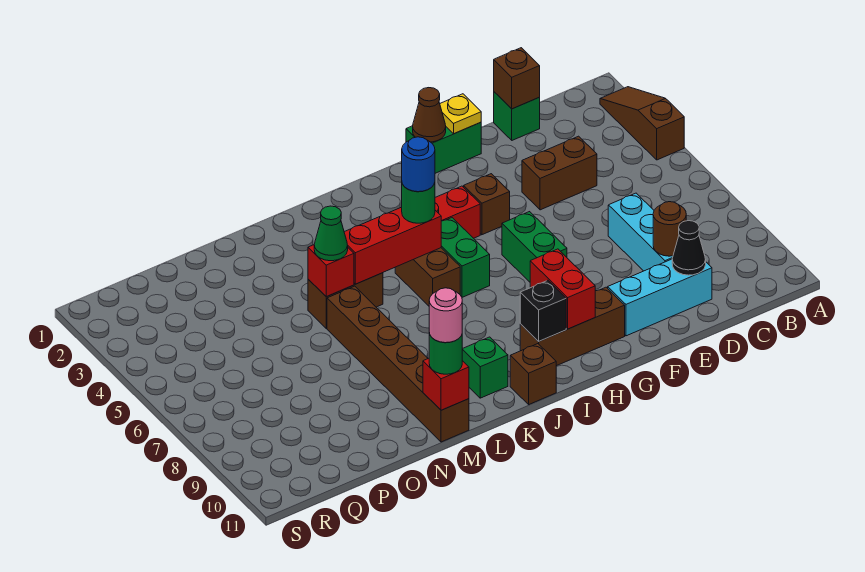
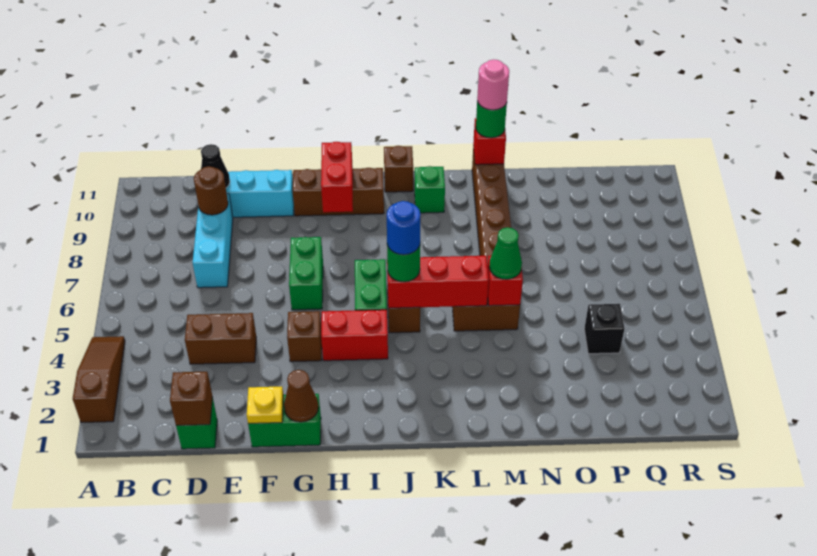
brown slope A2:A4 level 1 top 4 -> brown slope A2:A4 level 1 top 2
black brick I10 level 2 -> black brick P4 level 1

